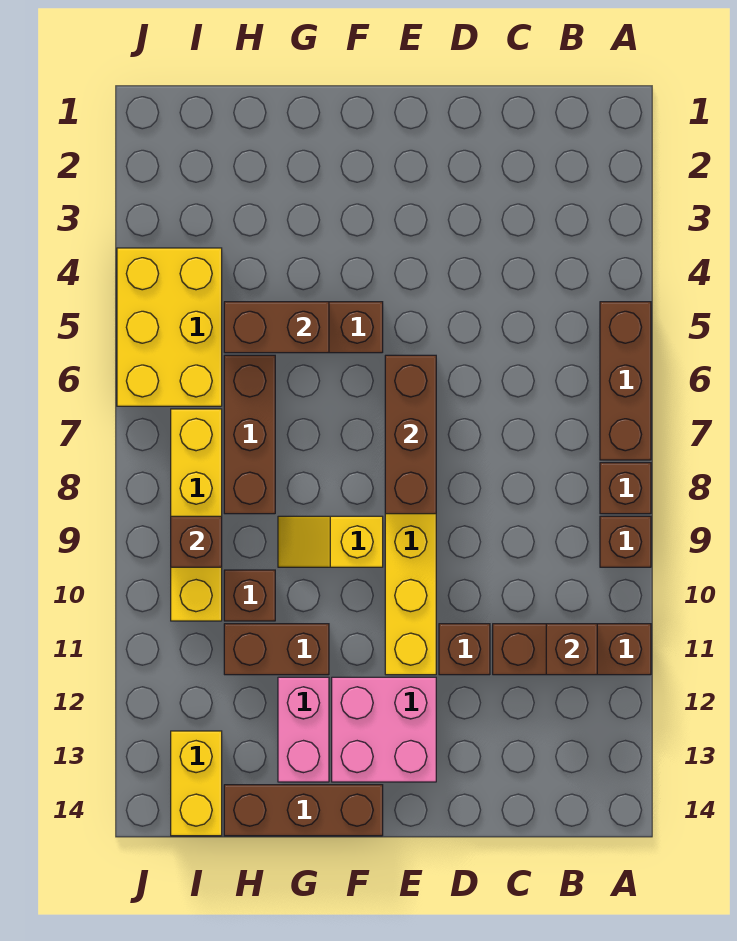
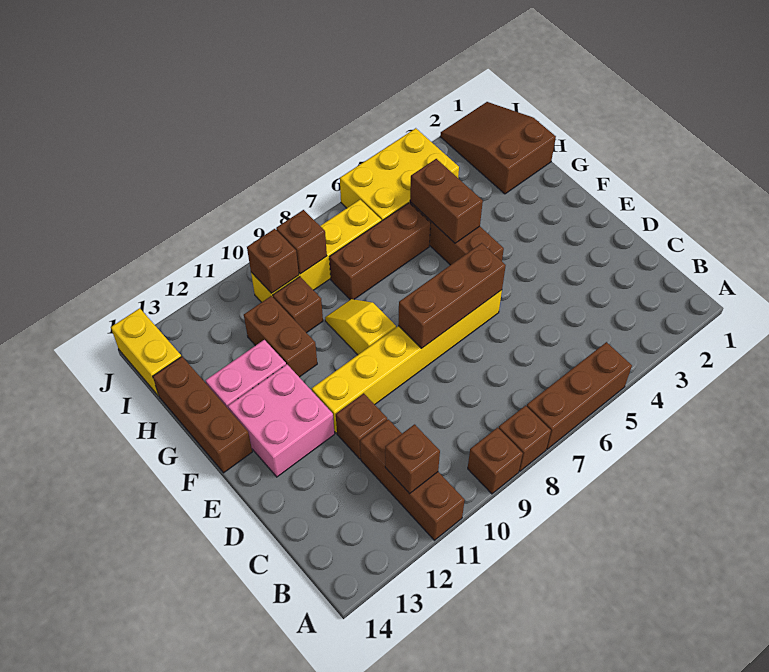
none -> brown slope H1:J2 level 1 top H
none -> brown brick I10 level 2
yellow brick I13:I14 level 1 -> yellow brick I14:J14 level 1

